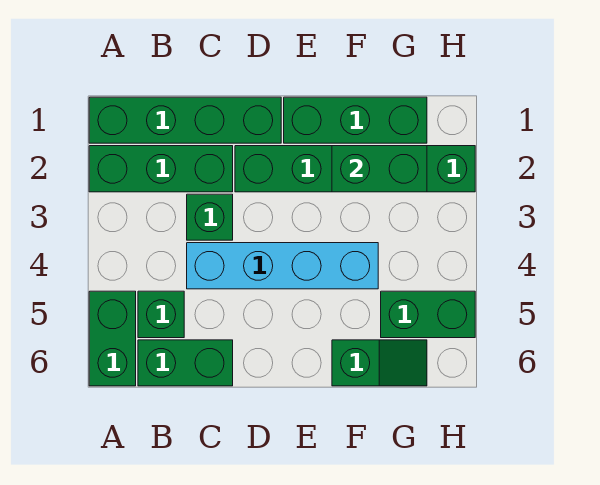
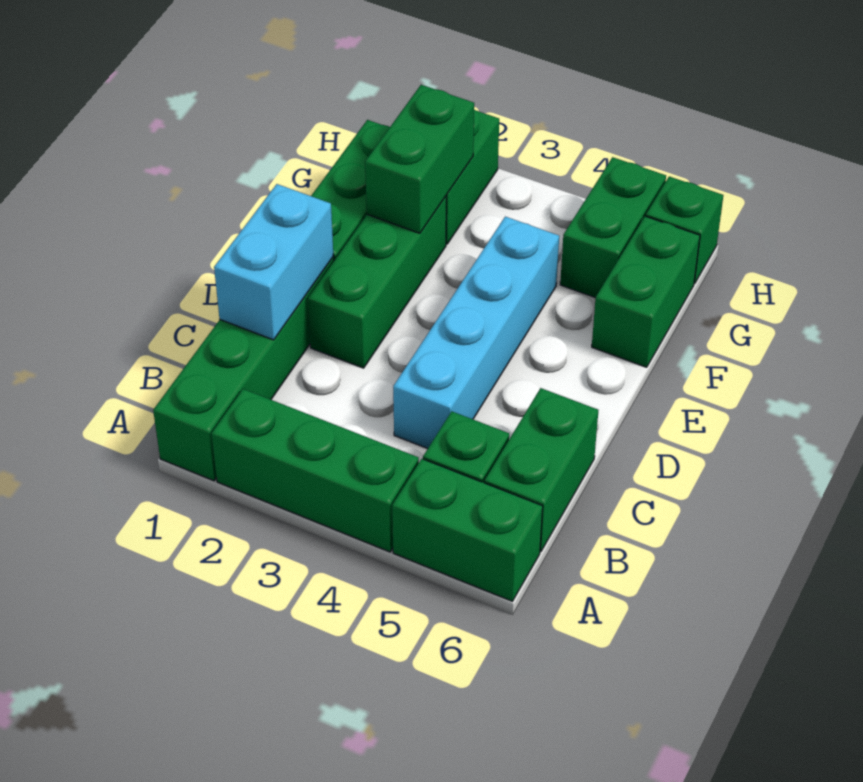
green brick A2:C2 level 1 -> green brick A2:A4 level 1
none -> cyan brick C1:D1 level 2
green brick C3 level 1 -> green brick H6 level 1
green slope F6:G6 level 1 top F -> green brick F6:G6 level 1

